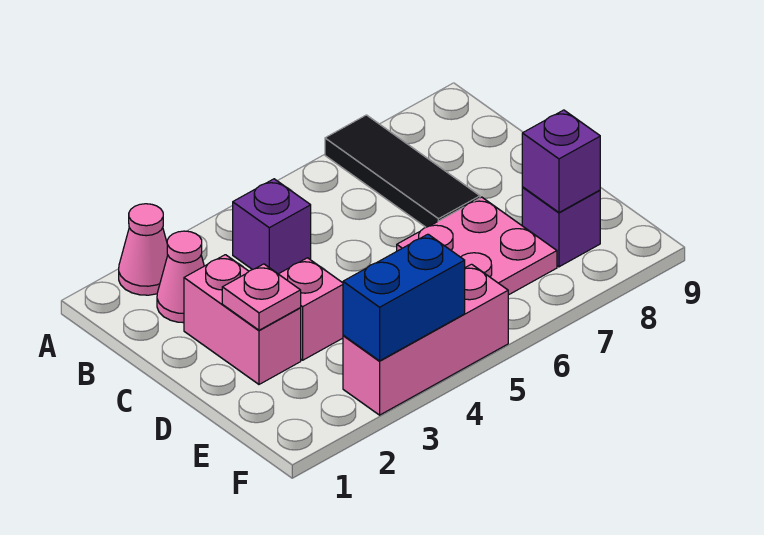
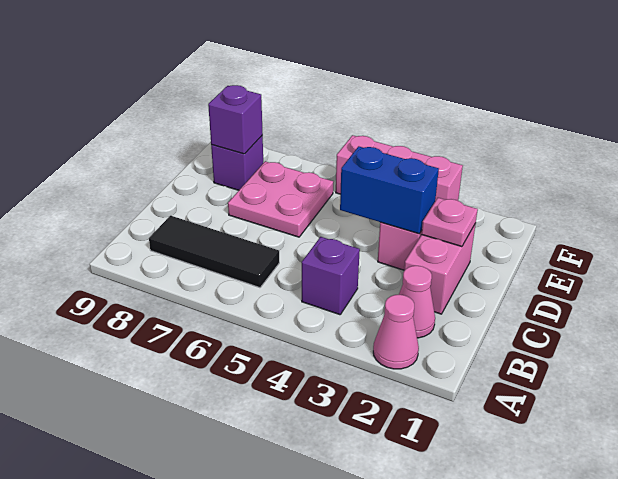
black tile A7:C7 level 1 -> black tile B6:B8 level 1
blue brick F3:F4 level 2 -> blue brick D3:D4 level 2

